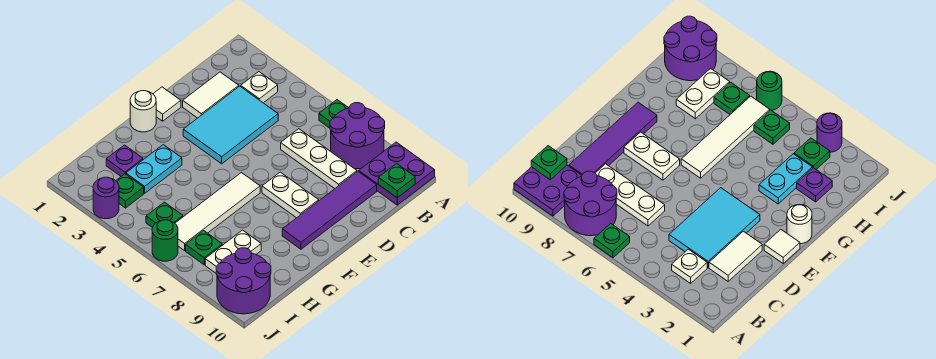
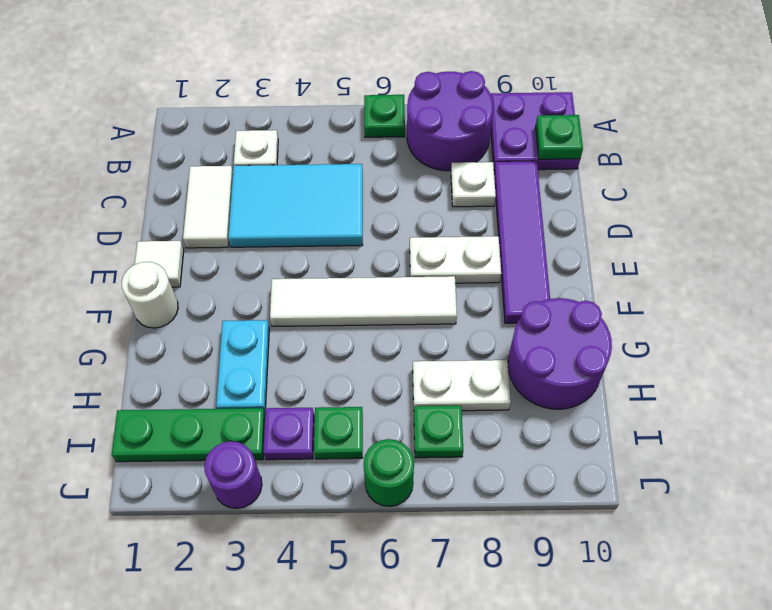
cyan tile C3:E4 level 1 -> cyan tile C3:D5 level 1
white plate C6:C8 level 1 -> white plate C8 level 1
white tile F6:I6 level 1 -> white tile F4:F7 level 1
purple plate H2 level 1 -> purple plate I4 level 1
white plate H8:I8 level 1 -> white plate H7:H8 level 1
green plate I3 level 1 -> green plate I1:I3 level 1
purple round brick I9:J10 level 1 -> purple round brick G9:H10 level 1

